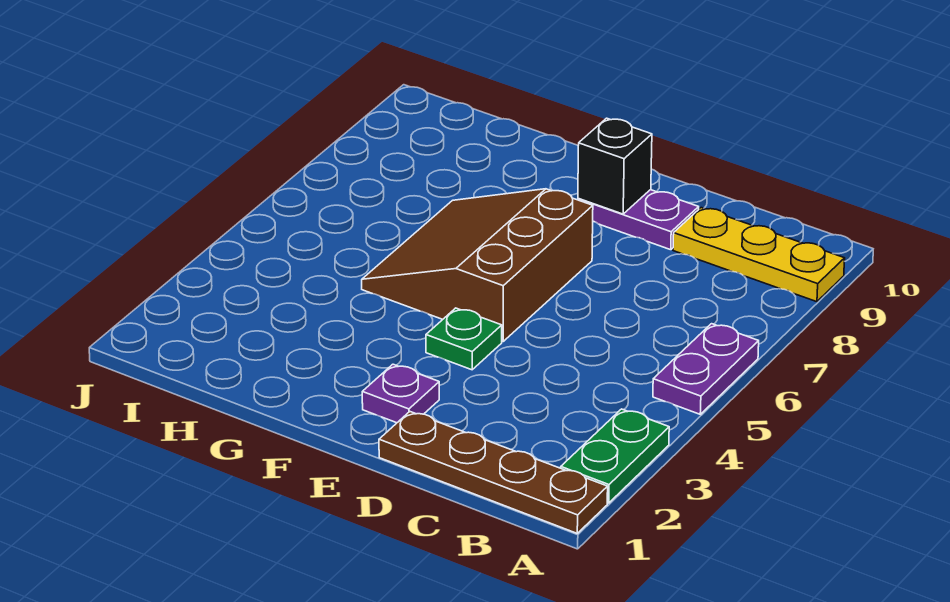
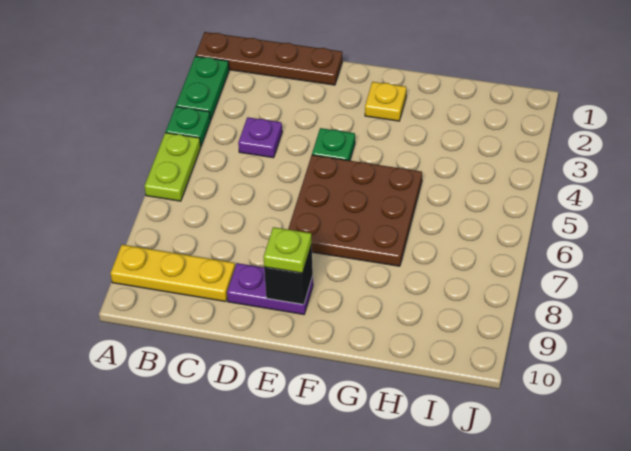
none -> green plate A4 level 1
purple plate A5:A6 level 1 -> lime plate A5:A6 level 1
purple plate E2 level 1 -> purple plate C4 level 1
brown slope E5:G7 level 1 top E -> brown plate E5:G7 level 1
none -> lime plate E9 level 3
none -> yellow plate F2 level 1

